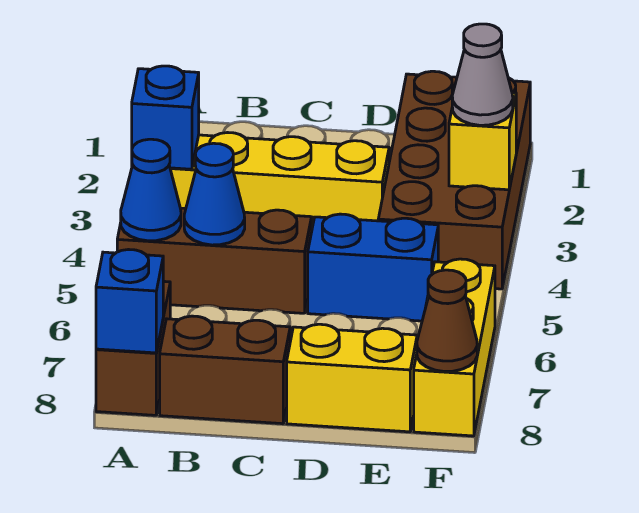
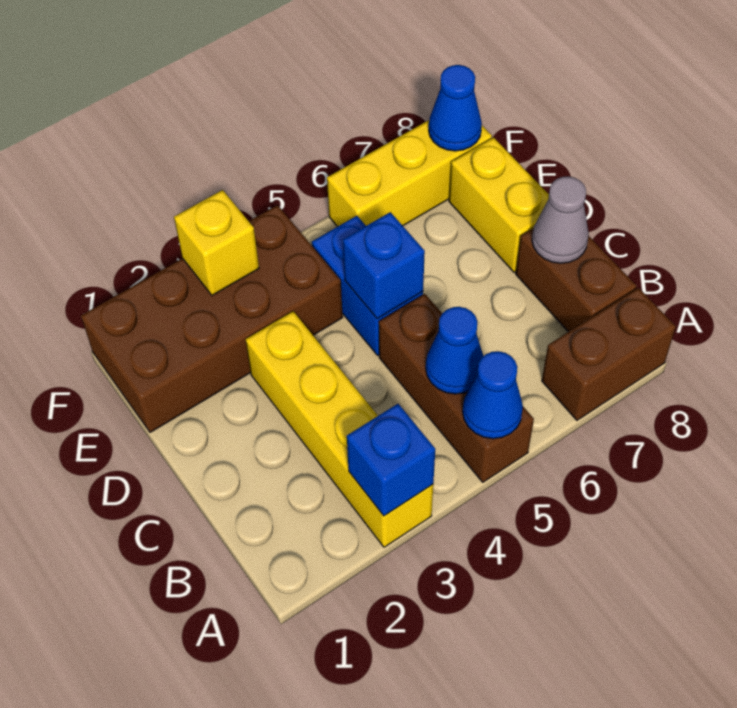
blue brick A8 level 2 -> blue brick D5 level 2
grey cone F3 level 3 -> grey cone C8 level 2
brown cone F8 level 2 -> blue cone F8 level 2

